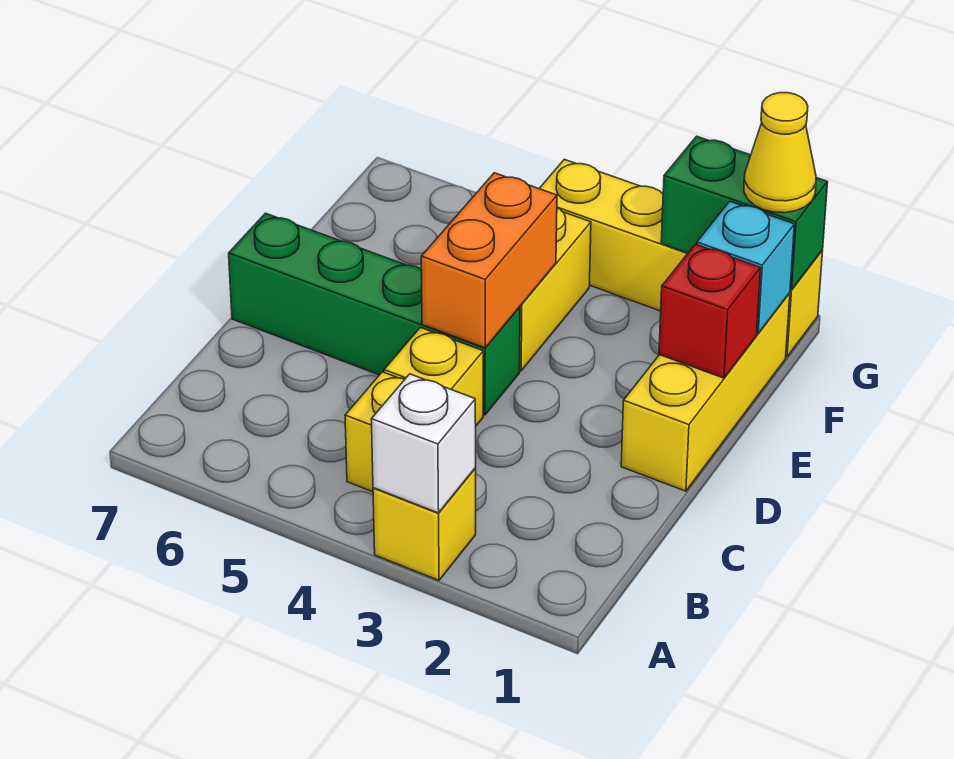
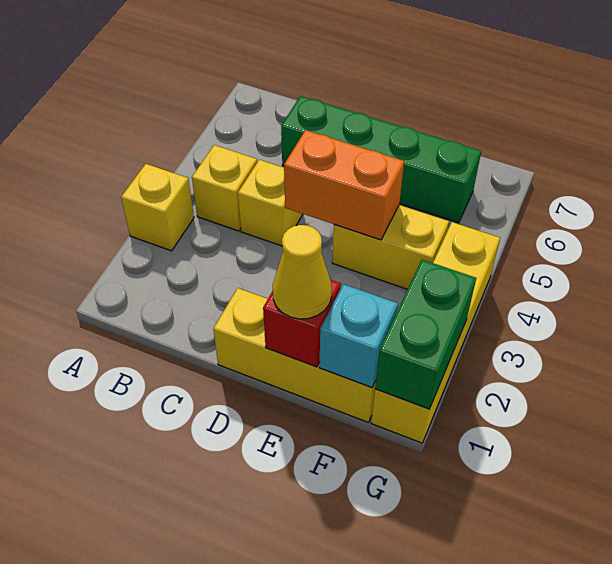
white brick A3 level 2 -> none
green brick D4:D7 level 1 -> green brick C6:F6 level 1
yellow cone G1 level 3 -> yellow cone E1 level 3

